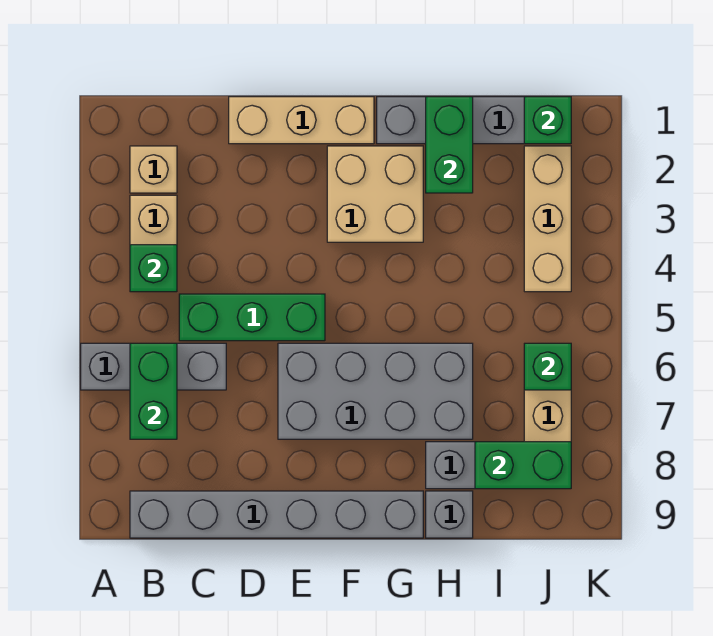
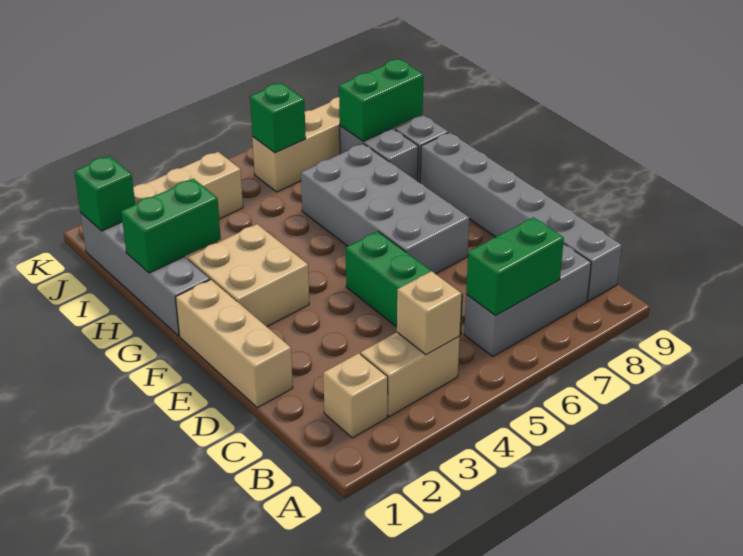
grey brick A6:C6 level 1 -> grey brick B6:B8 level 1
green brick B4 level 2 -> tan brick B4 level 2
green brick I8:J8 level 2 -> green brick I8:I9 level 2

